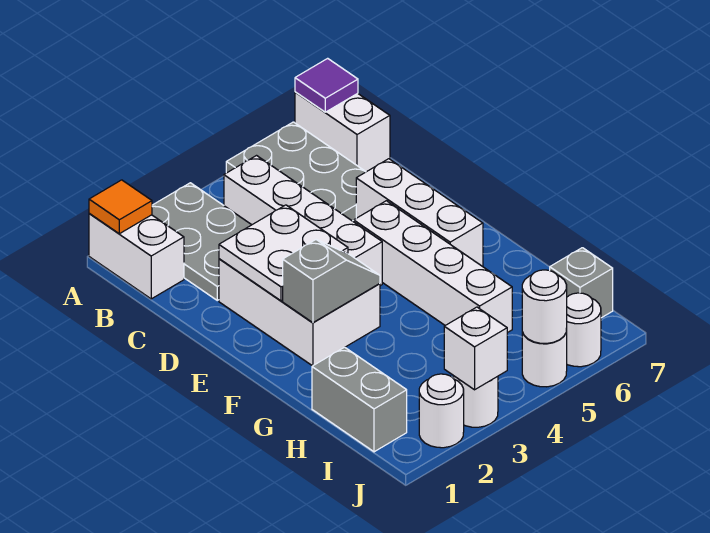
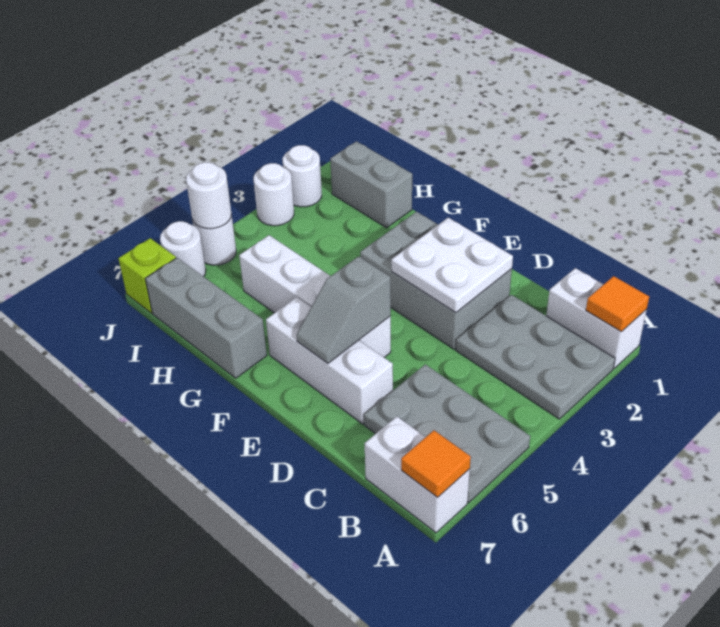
purple tile A7 level 2 -> orange tile A7 level 2
white brick B4:E4 level 1 -> none
white brick D2:F3 level 1 -> grey brick D2:F3 level 1
grey slope F2:F3 level 2 top 2 -> grey slope E5:E6 level 2 top 5
grey brick I7 level 1 -> grey brick G7:I7 level 1
white brick J3 level 2 -> none
none -> lime brick J7 level 1

